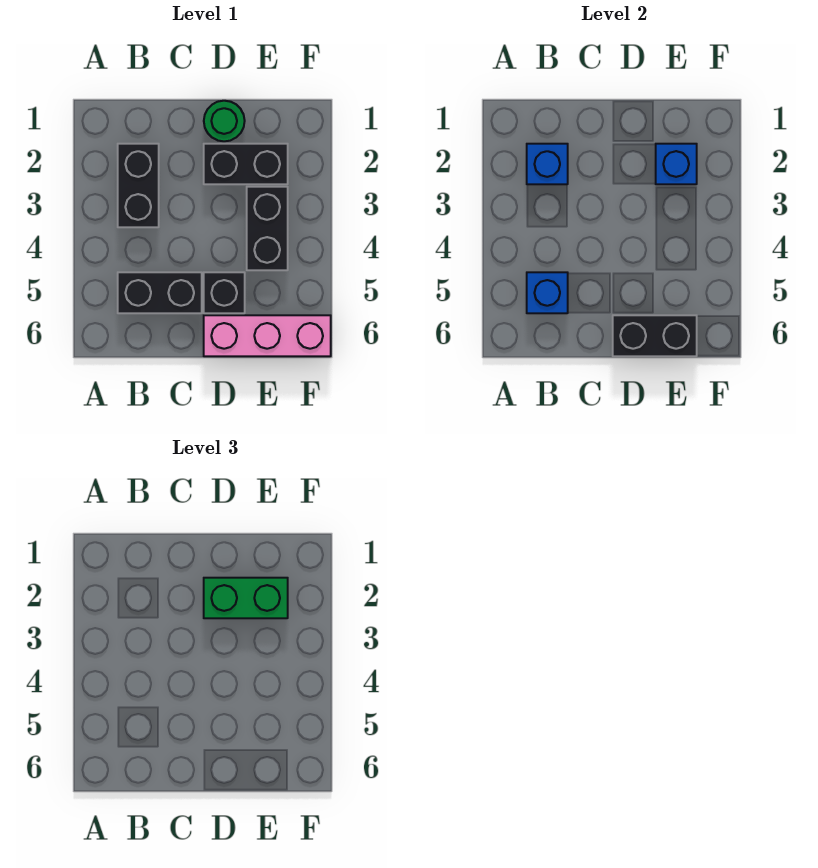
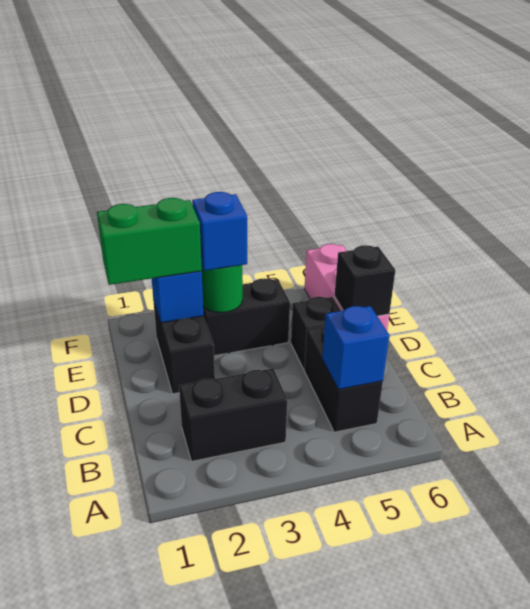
blue brick B2 level 2 -> blue brick E3 level 3
green round brick D1 level 1 -> green round brick E3 level 2
green brick D2:E2 level 3 -> green brick E1:E2 level 3
black brick D6:E6 level 2 -> black brick D6 level 2

